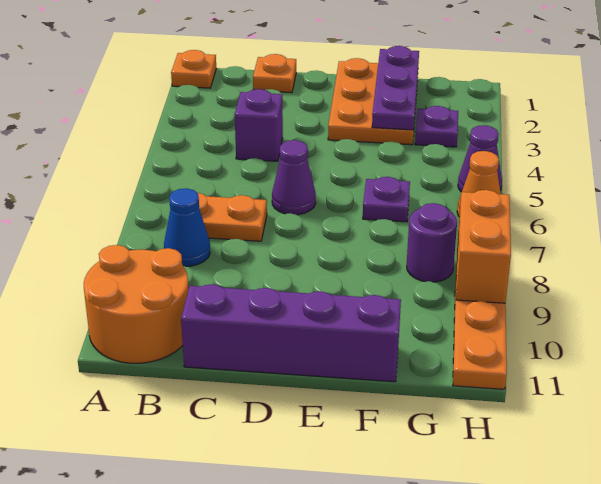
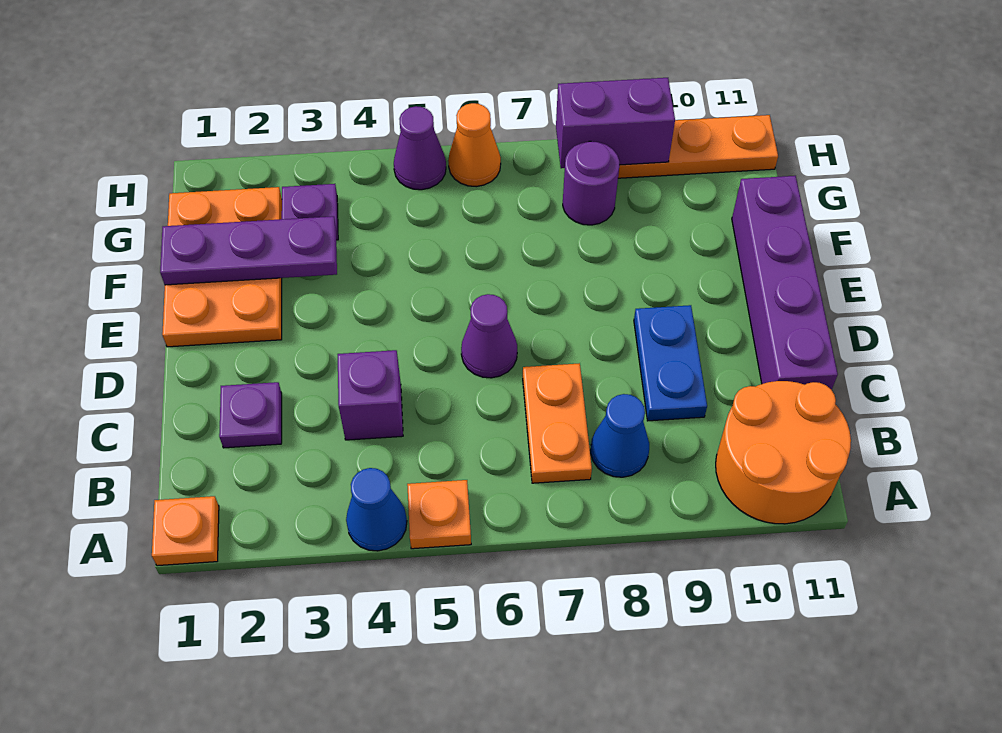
none -> blue cone A4 level 1
orange plate C1 level 1 -> orange plate A5 level 1
none -> blue plate C9:D9 level 1
orange plate E1:F3 level 1 -> orange plate E1:G2 level 1
purple plate F6 level 1 -> purple plate C2 level 1
orange brick H8:H9 level 2 -> purple brick H8:H9 level 2

